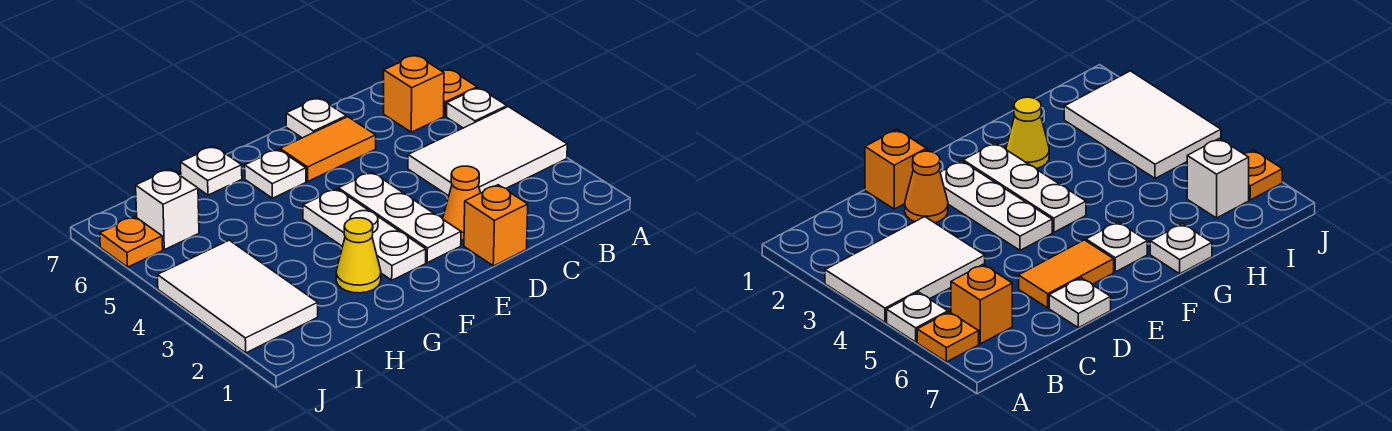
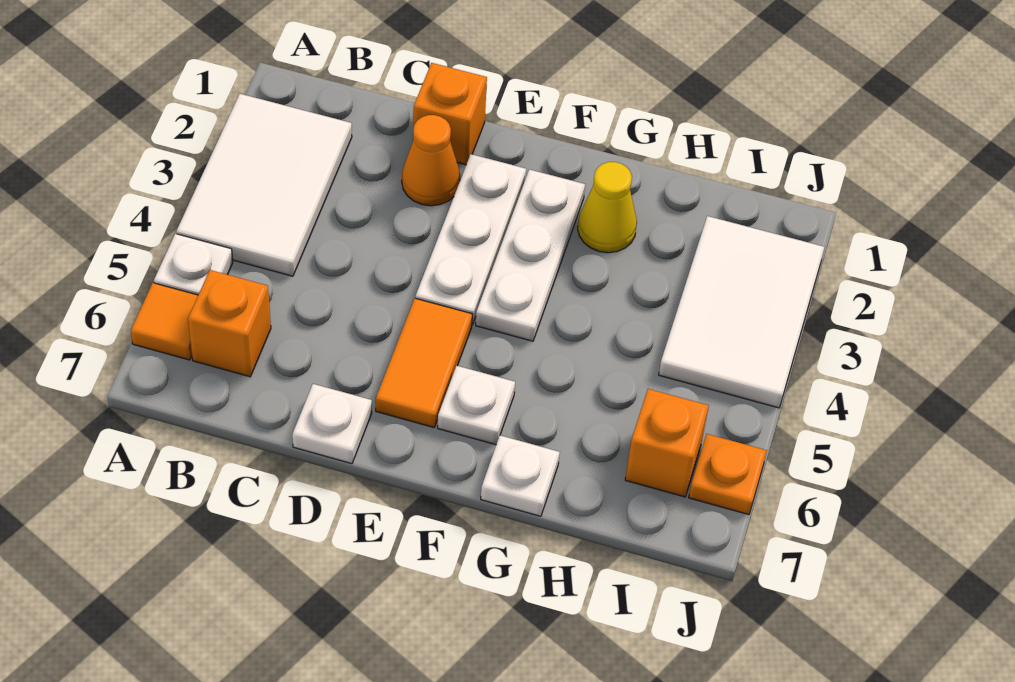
white tile A3:C4 level 1 -> white tile A2:B4 level 1
orange plate A6 level 1 -> orange tile A6 level 1
orange tile D6:E6 level 1 -> orange tile E5:E6 level 1
white brick I6 level 1 -> orange brick I6 level 1

